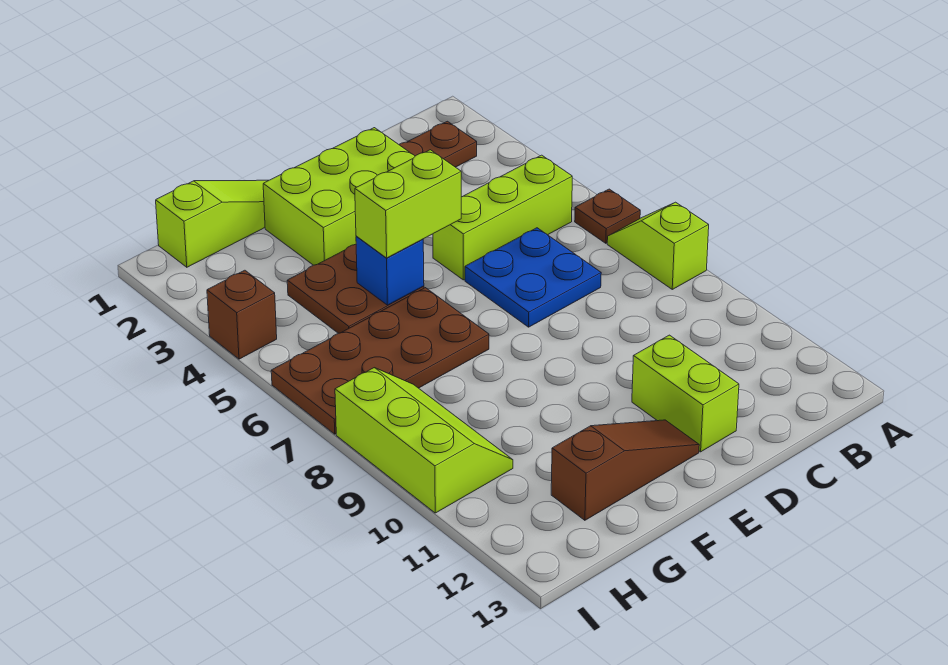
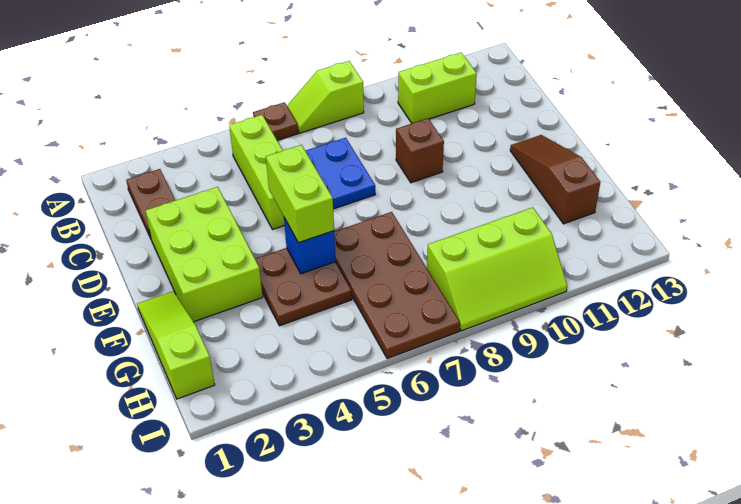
lime brick D11:D12 level 1 -> lime brick B10:B11 level 1
lime slope H8:I10 level 1 top I -> lime slope H8:I10 level 1 top H
brown brick I4 level 1 -> brown brick D9 level 1

